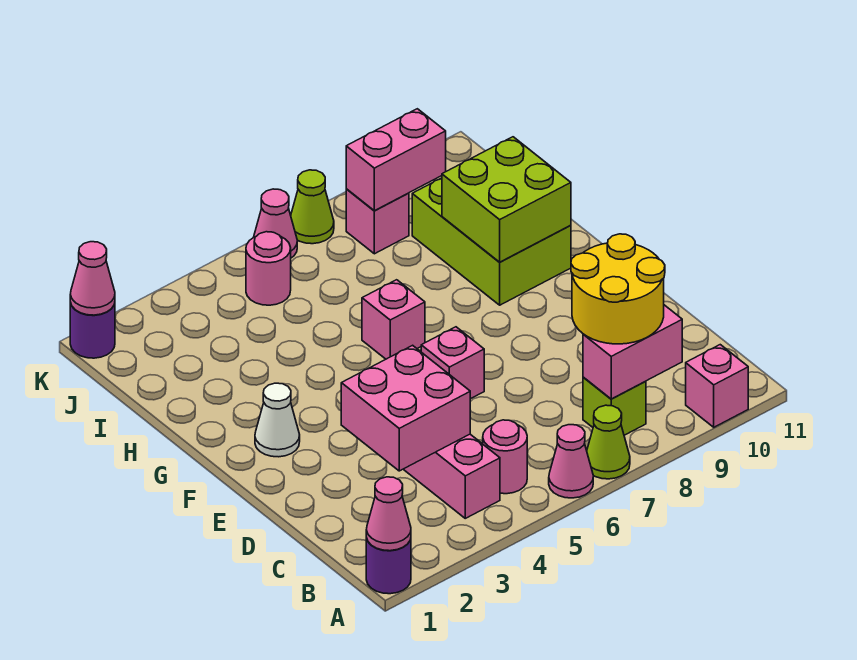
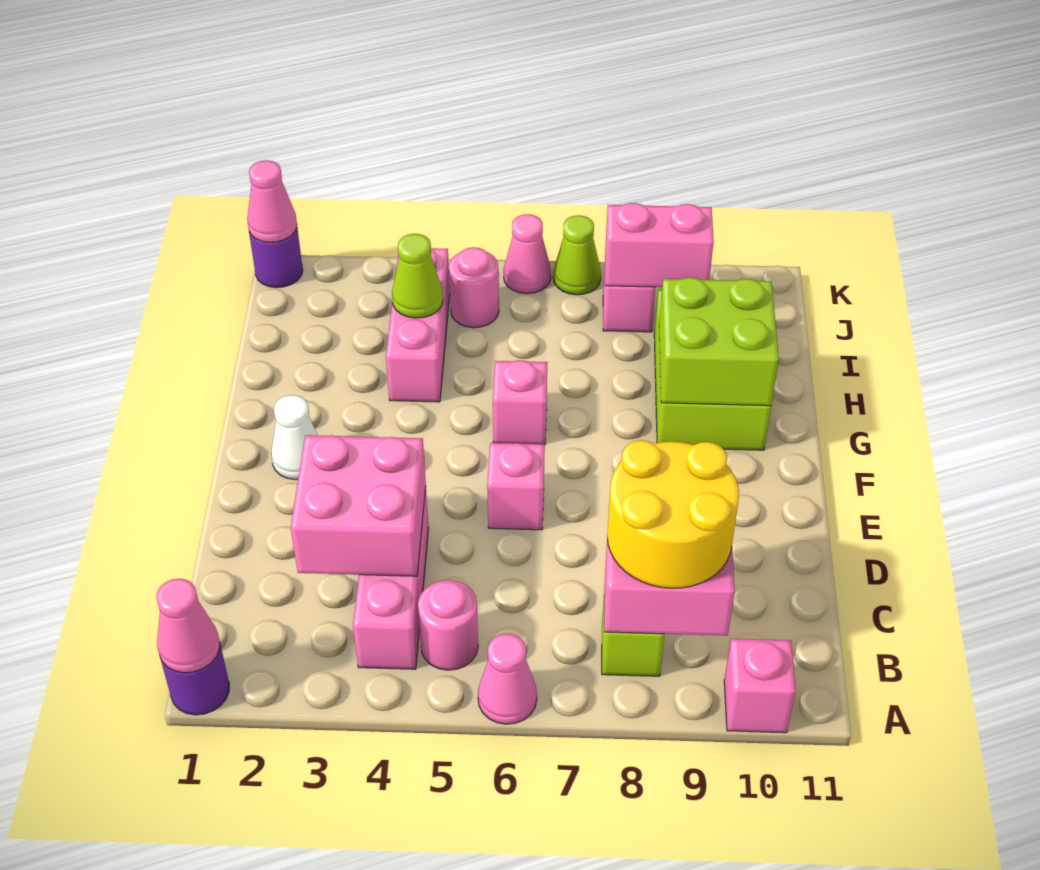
lime cone A7 level 1 -> lime cone I4 level 2
none -> pink brick H4:J4 level 1

